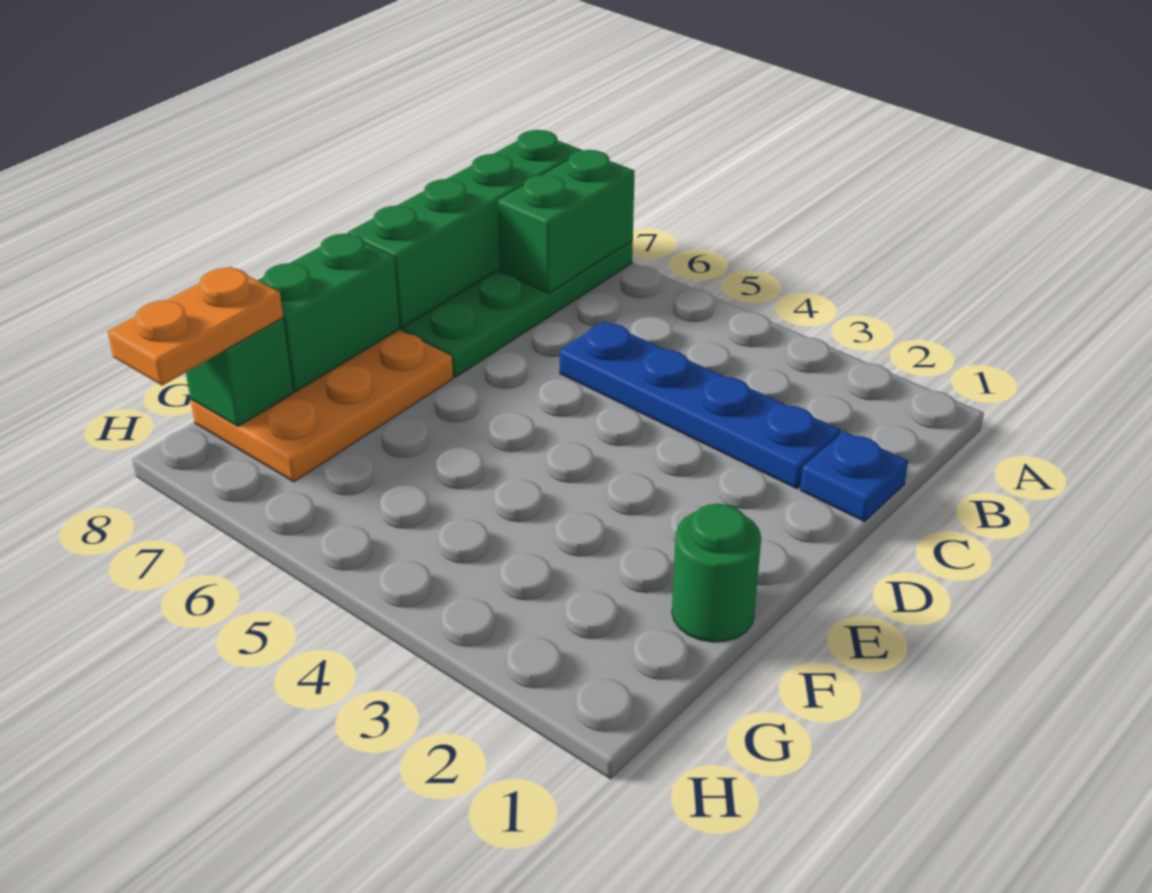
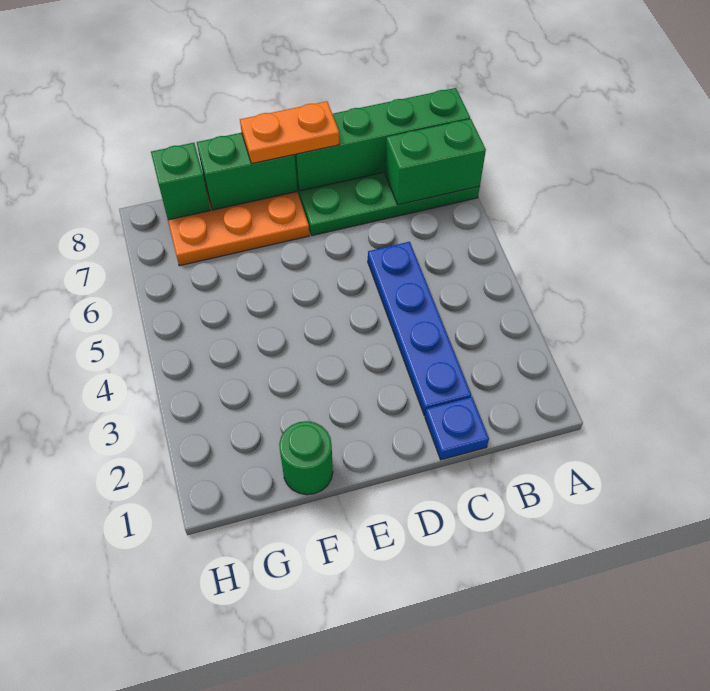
orange plate G8:H8 level 3 -> orange plate D8:E8 level 3

